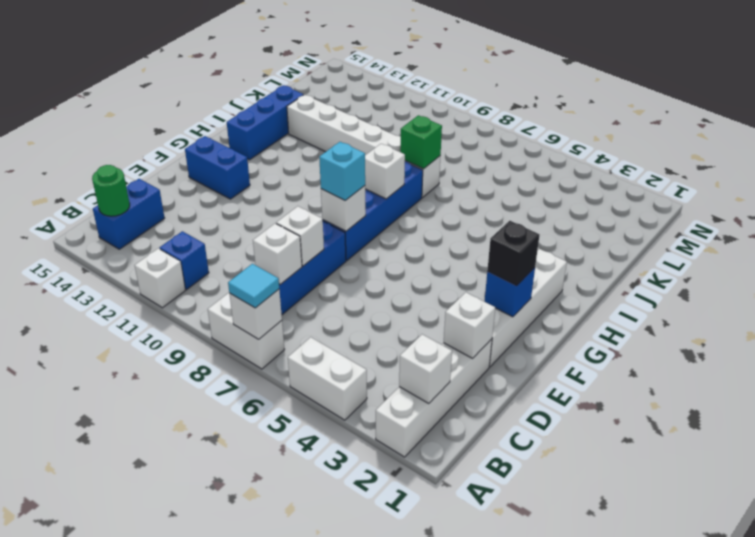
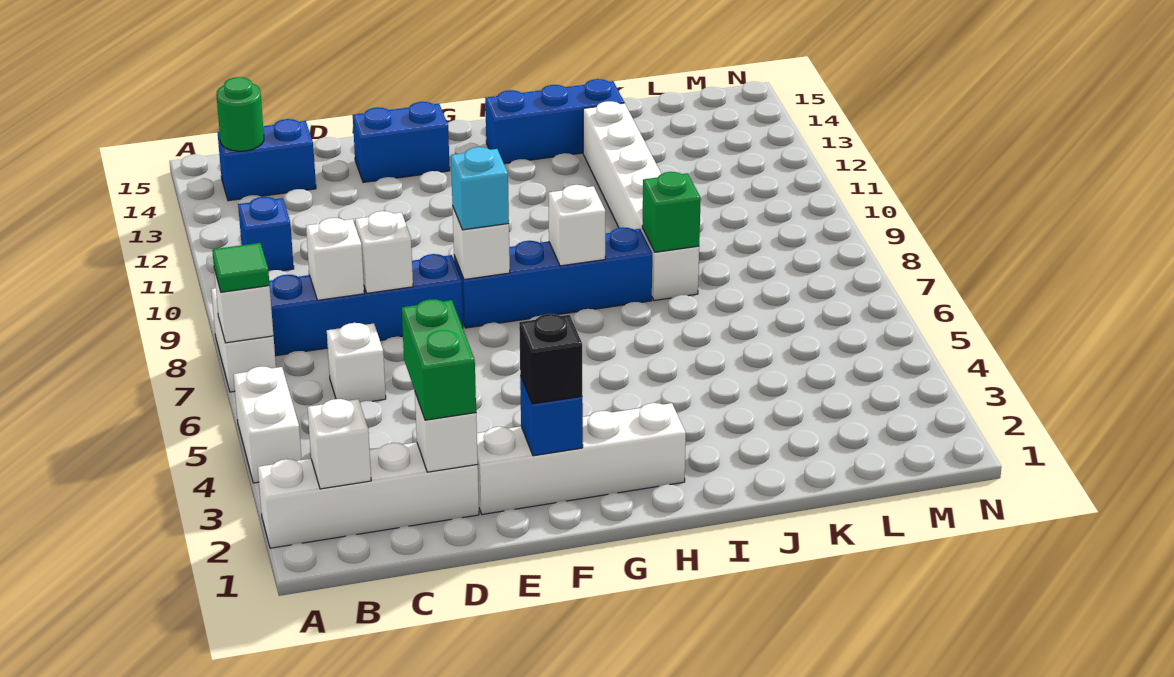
cyan tile A7 level 3 -> green tile A7 level 3
white brick A11 level 1 -> white brick C6 level 1
none -> green brick D2:D3 level 3
blue brick F13:F14 level 1 -> blue brick E14:F14 level 1

